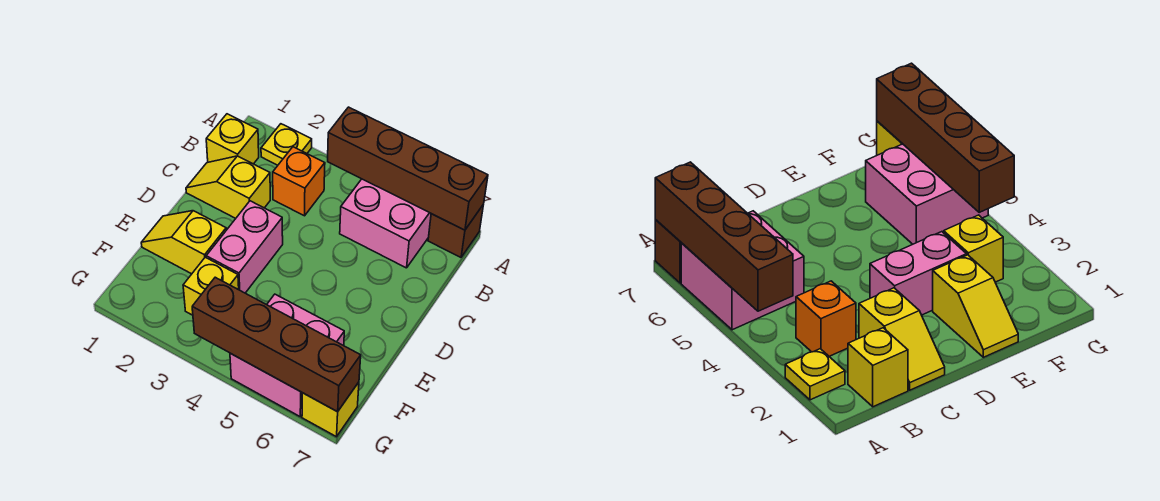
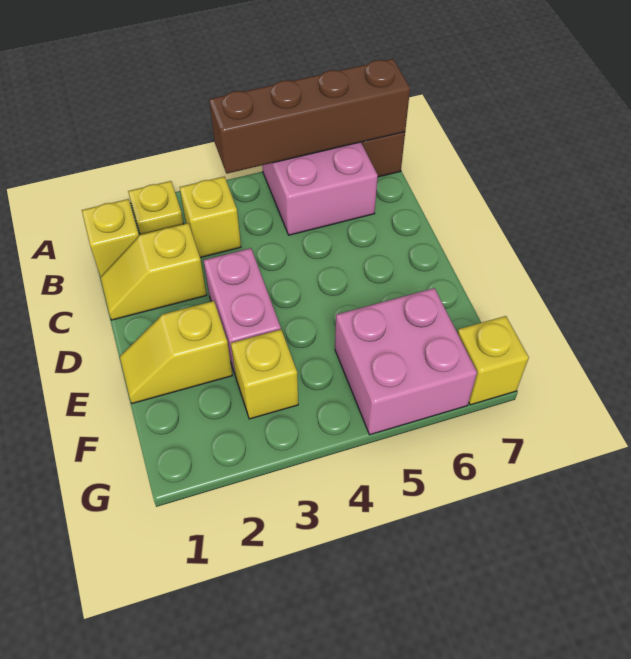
orange brick B3 level 1 -> yellow brick B3 level 1
brown brick G4:G7 level 2 -> none

